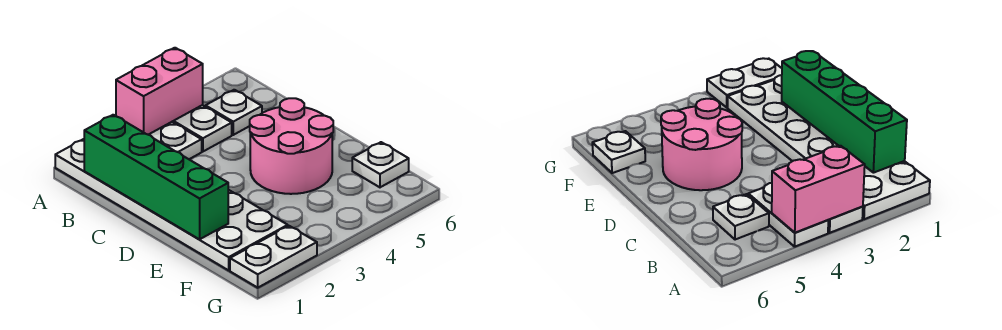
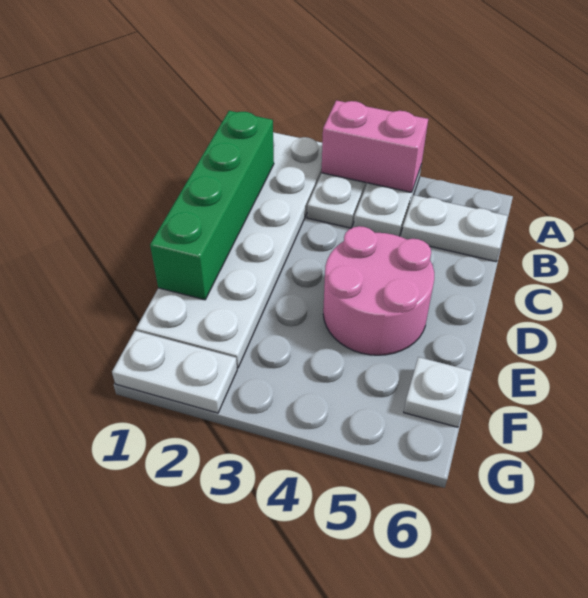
white plate B5 level 1 -> white plate B5:B6 level 1

